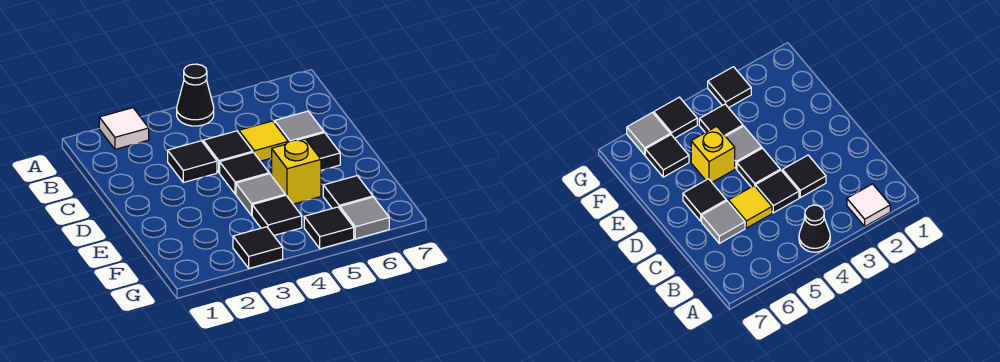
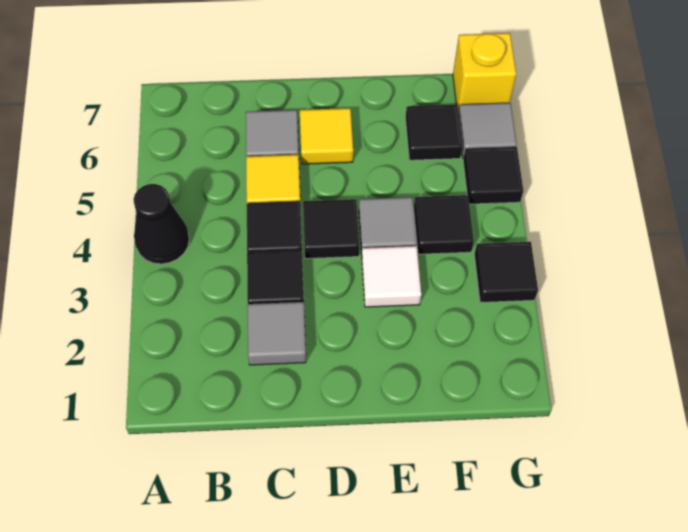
white tile A2 level 1 -> white tile E3 level 1
none -> grey tile C2 level 1
black tile D6 level 1 -> yellow tile D6 level 1
yellow brick E5 level 1 -> yellow brick G7 level 1

